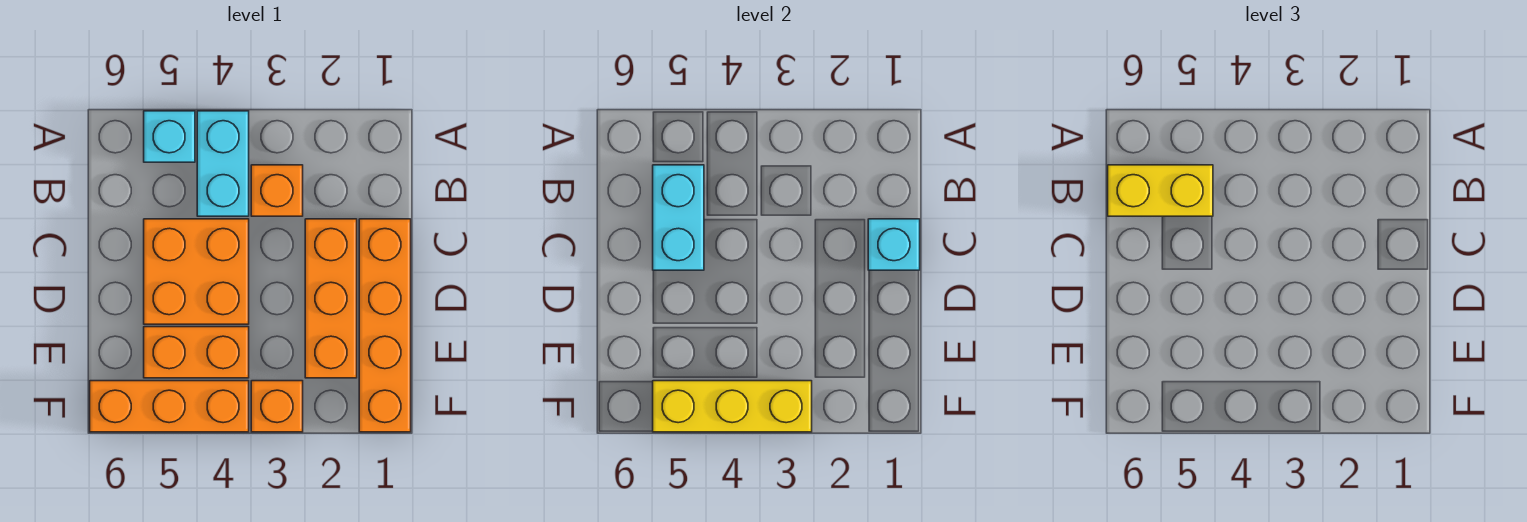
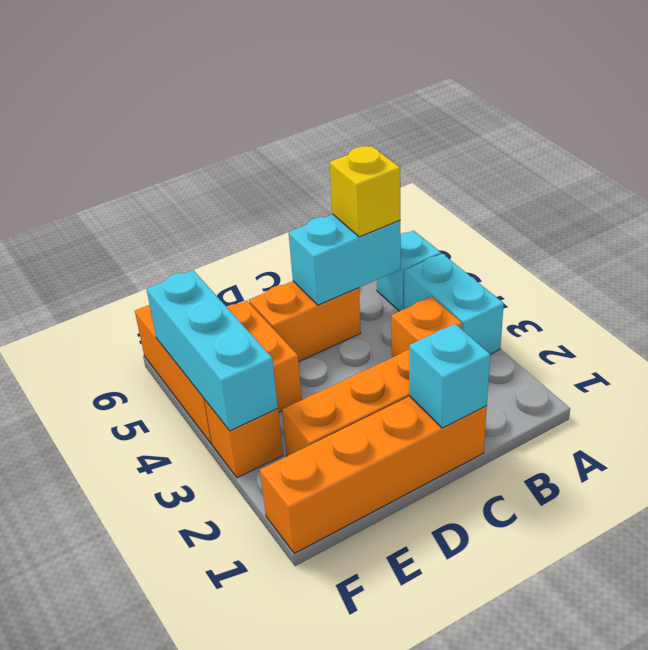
cyan brick A4:B4 level 1 -> cyan brick A3:A4 level 1
yellow brick B5:B6 level 3 -> yellow brick B5 level 3
orange brick C4:D5 level 1 -> orange brick C5:D5 level 1
yellow brick F3:F5 level 2 -> cyan brick F3:F5 level 2

